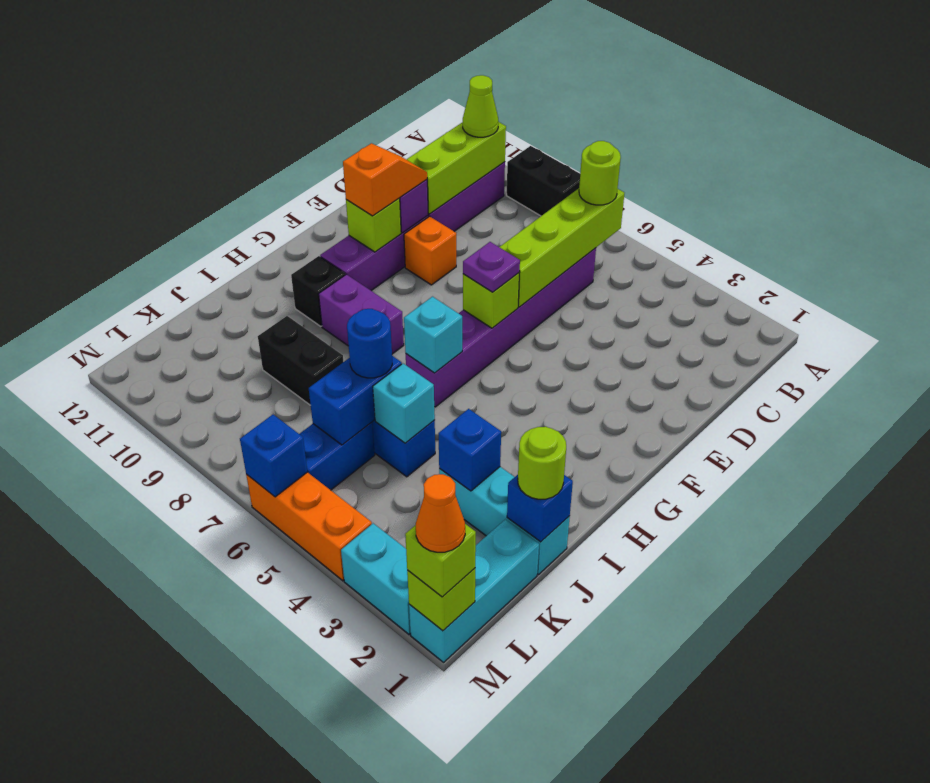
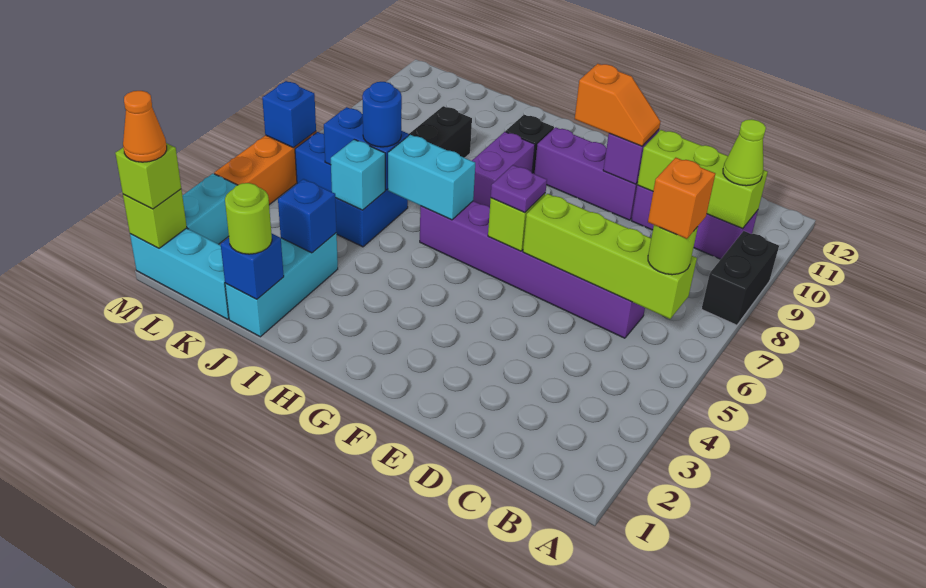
orange brick E9 level 1 -> orange brick B6 level 4
lime brick F10 level 2 -> none
cyan brick H6 level 2 -> cyan brick H6:I6 level 2

